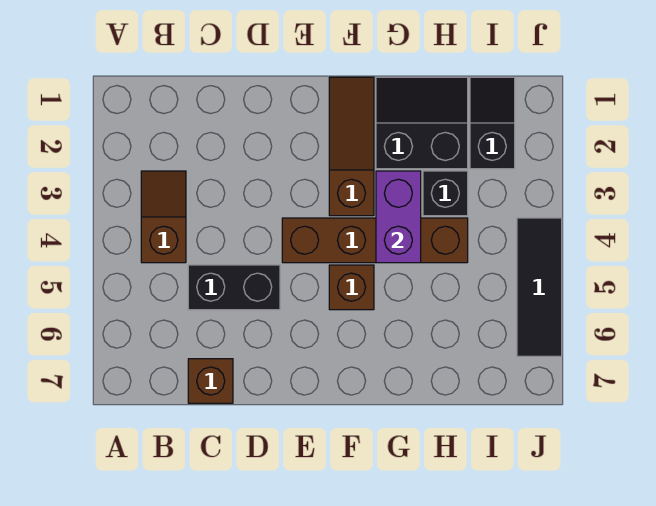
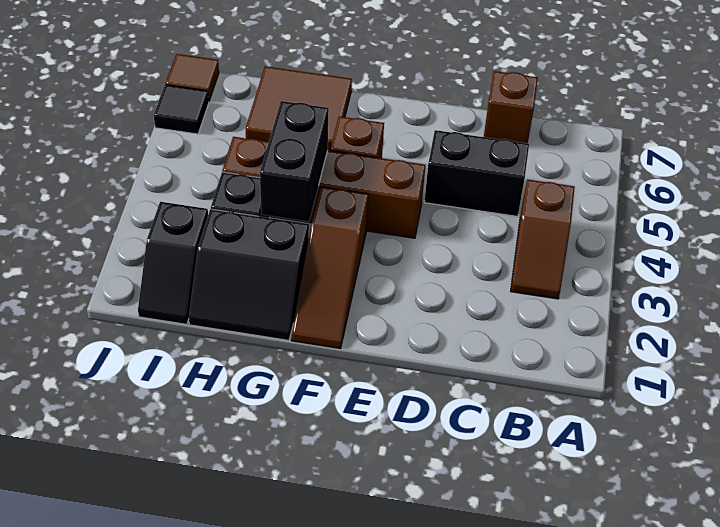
purple brick G3:G4 level 2 -> black brick G3:G4 level 2
none -> brown tile G6:H7 level 1
black tile J4:J6 level 1 -> black tile J6 level 1
none -> brown tile J7 level 1

